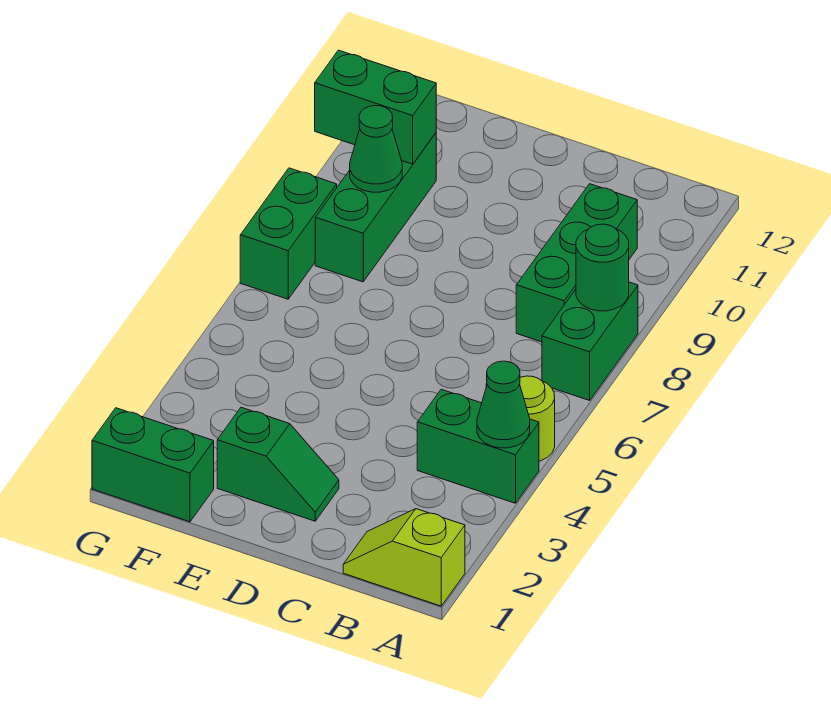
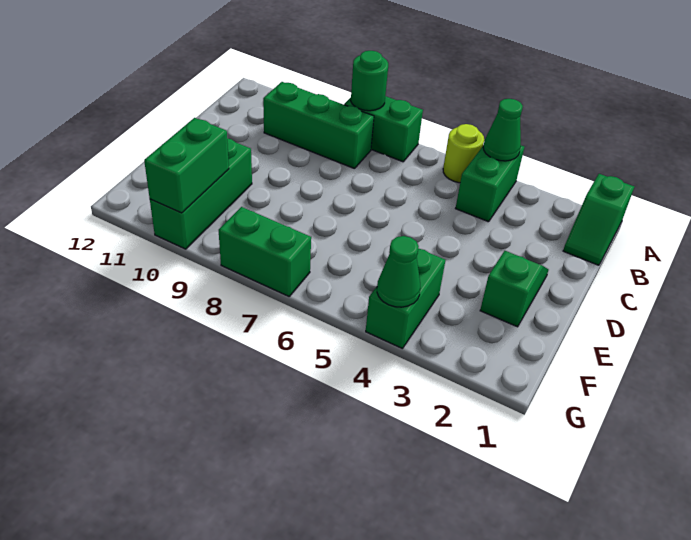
lime slope A1:B1 level 1 top A -> green slope A1:B1 level 1 top A
green brick F1:G1 level 1 -> green brick F4:G4 level 1
green brick F8:F10 level 1 -> green brick E10:G10 level 1
green cone F9 level 2 -> green cone G4 level 2

